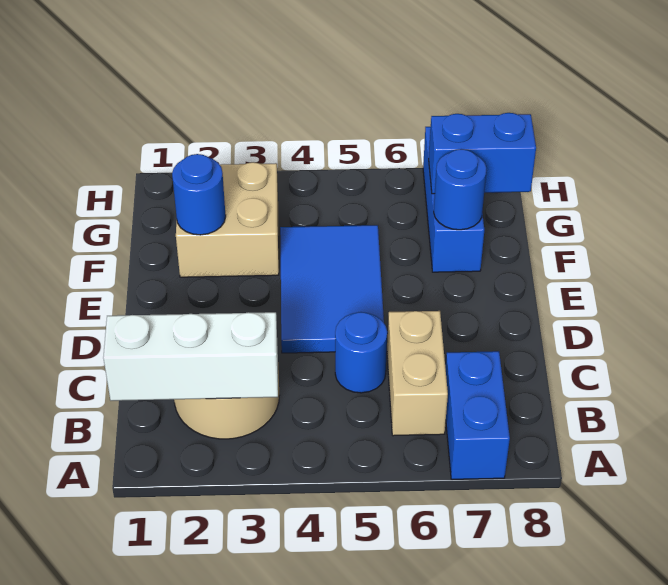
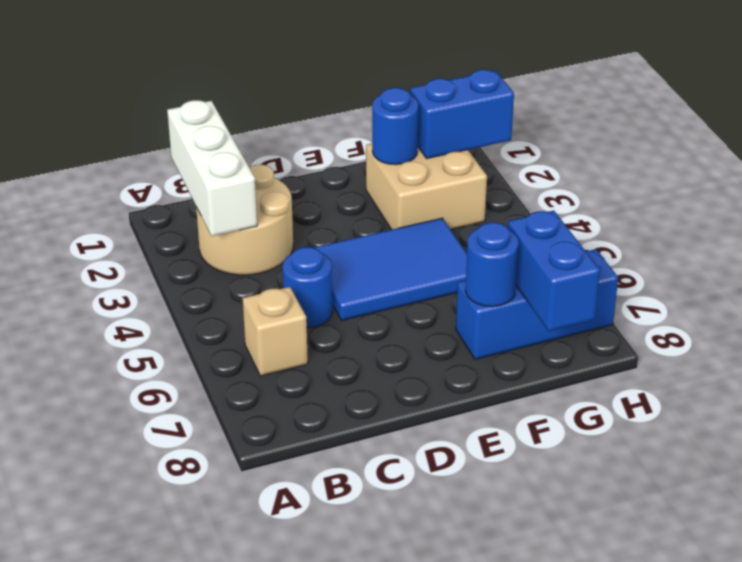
blue brick A7:B7 level 1 -> blue brick G2:H2 level 2
tan brick B6:C6 level 1 -> tan brick B6 level 1

